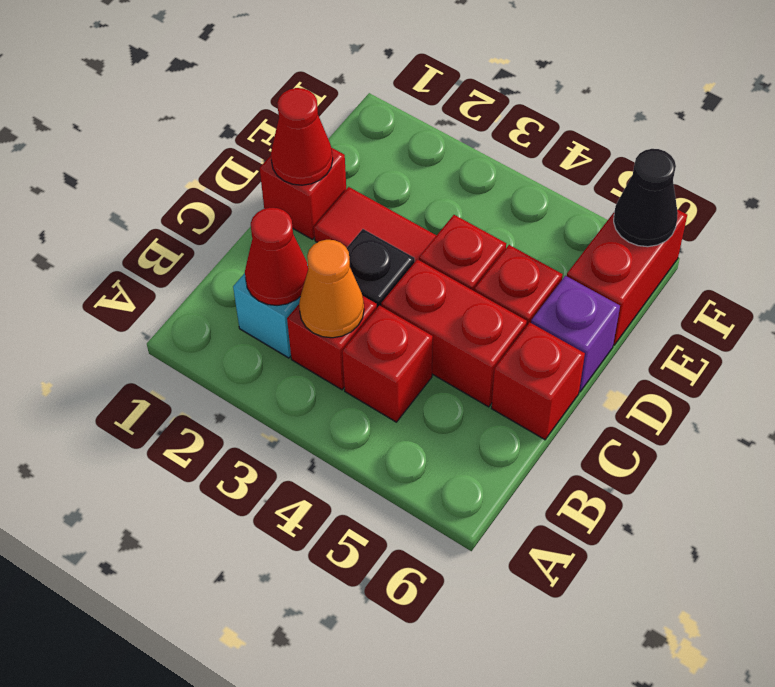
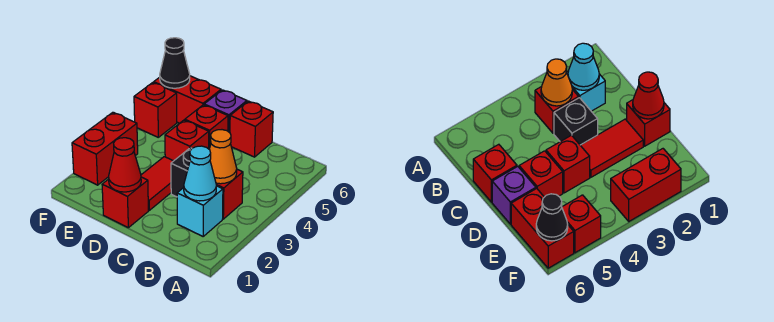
red cone B2 level 2 -> cyan cone B2 level 2
red brick B4 level 1 -> red brick F5 level 1
red brick C4:C5 level 1 -> red brick F2:F3 level 1

